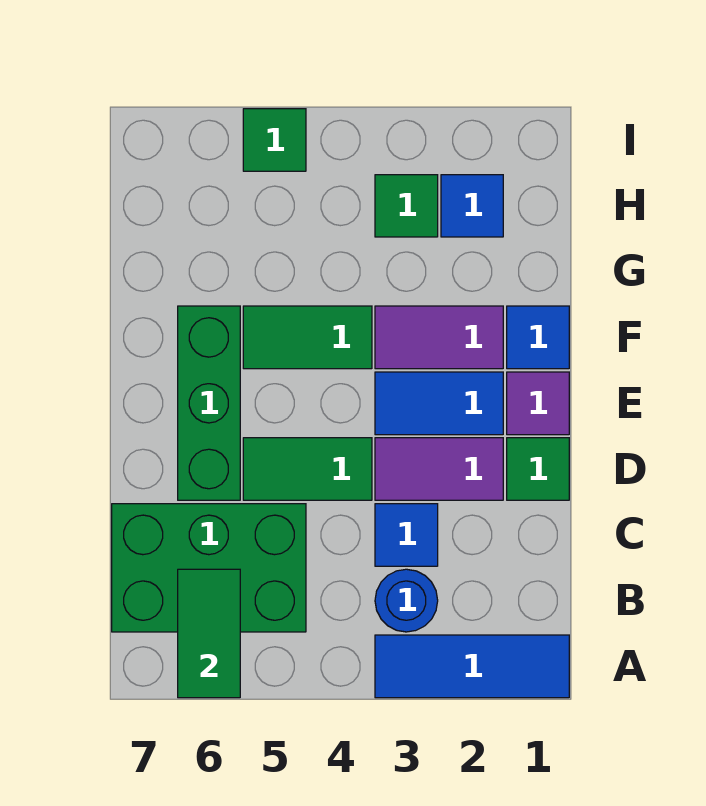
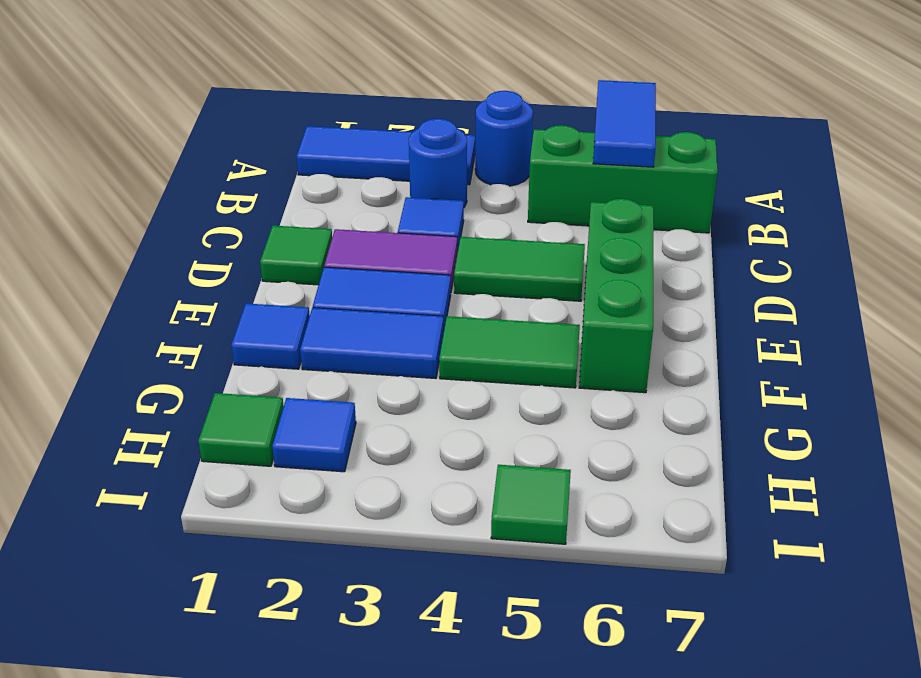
none -> blue round brick A4 level 1
green tile A6:B6 level 2 -> blue tile A6:B6 level 2
green brick B5:C7 level 1 -> green brick B5:B7 level 1
purple tile E1 level 1 -> none
purple tile F2:F3 level 1 -> blue tile F2:F3 level 1
green tile H3 level 1 -> green tile H1 level 1

